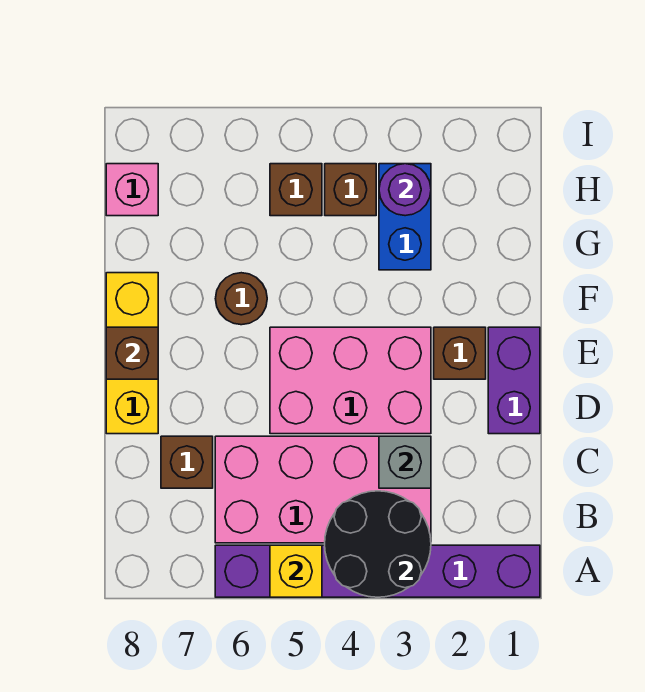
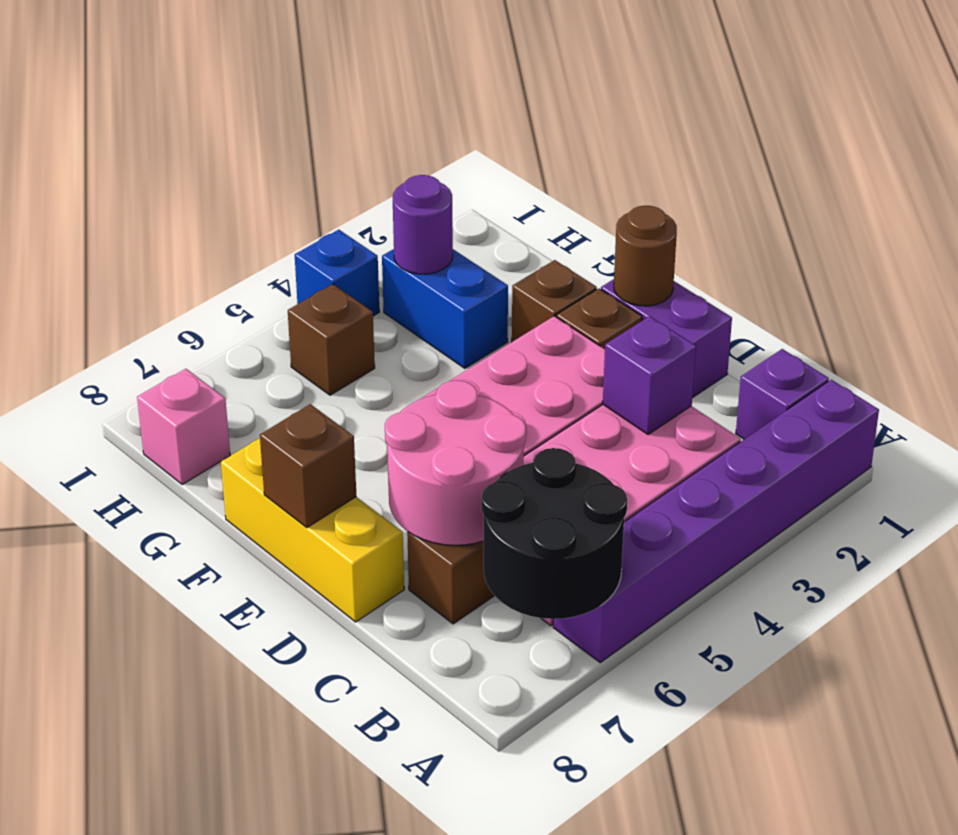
black round brick A3:B4 level 2 -> black round brick A6:B7 level 2
yellow brick A5 level 2 -> none
none -> purple brick B1 level 1
grey brick C3 level 2 -> purple brick C3 level 2
none -> pink round brick C6:D7 level 2
brown round brick F6 level 1 -> brown round brick E1 level 2
brown brick H4 level 1 -> brown brick F2 level 1
none -> blue brick I4 level 1

